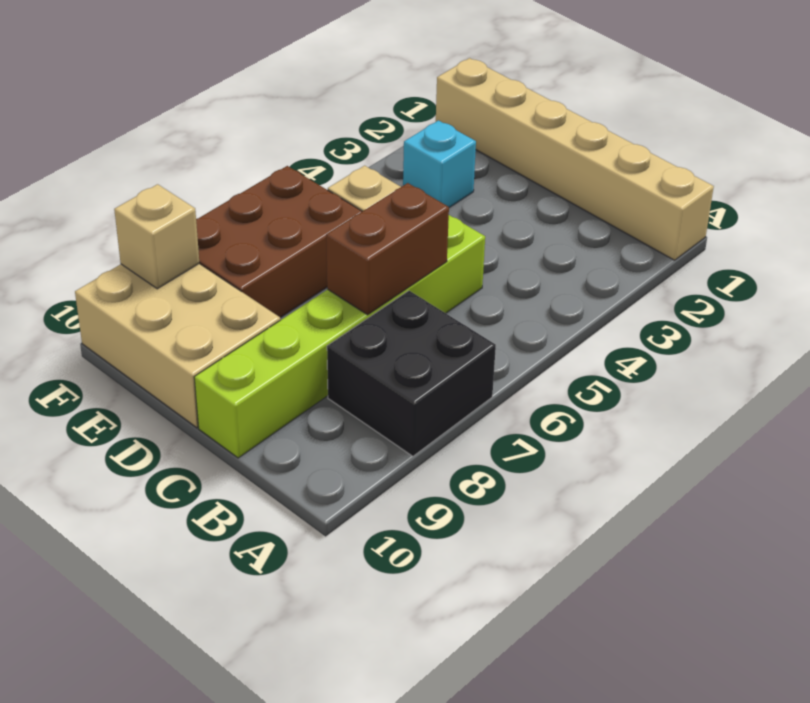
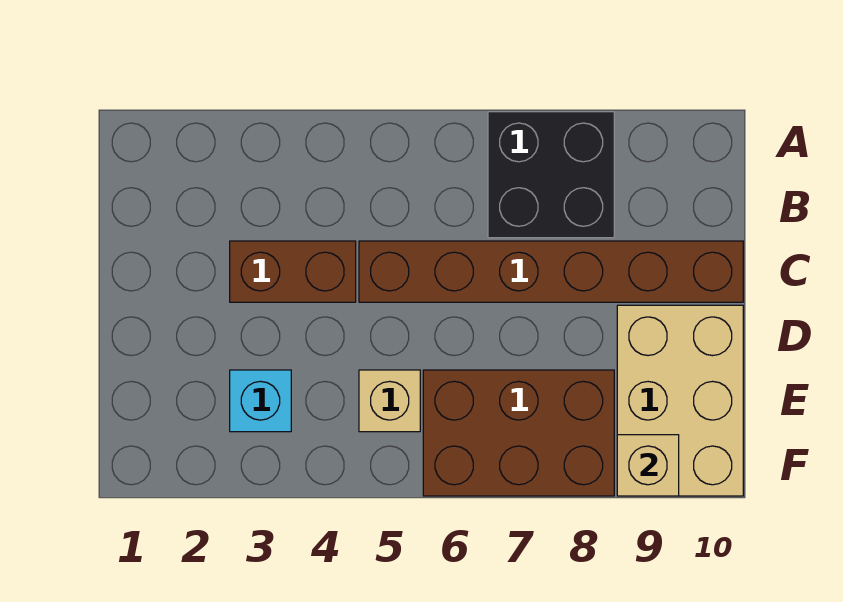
tan brick A1:F1 level 1 -> none
lime brick C5:C10 level 1 -> brown brick C5:C10 level 1
brown brick C6:C7 level 2 -> brown brick C3:C4 level 1

